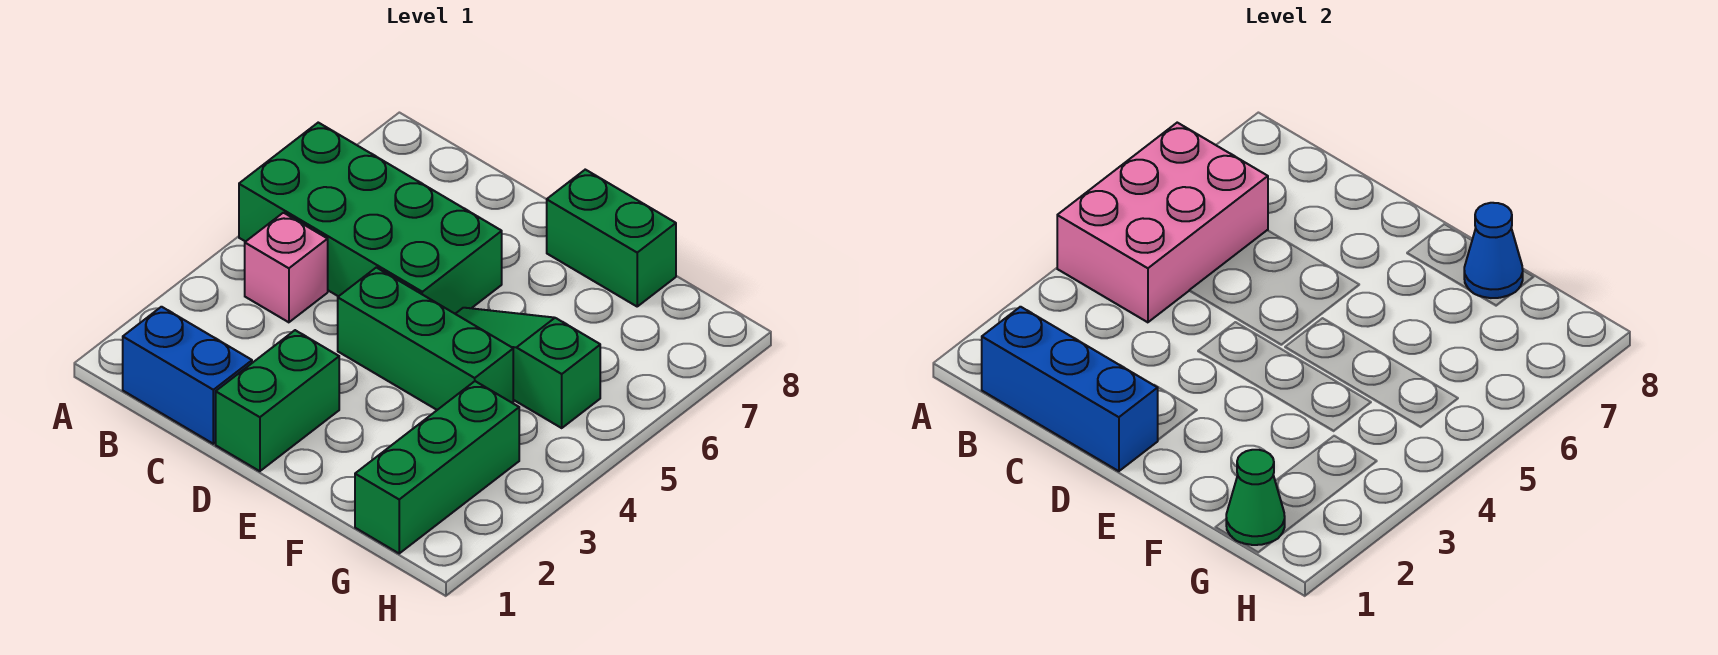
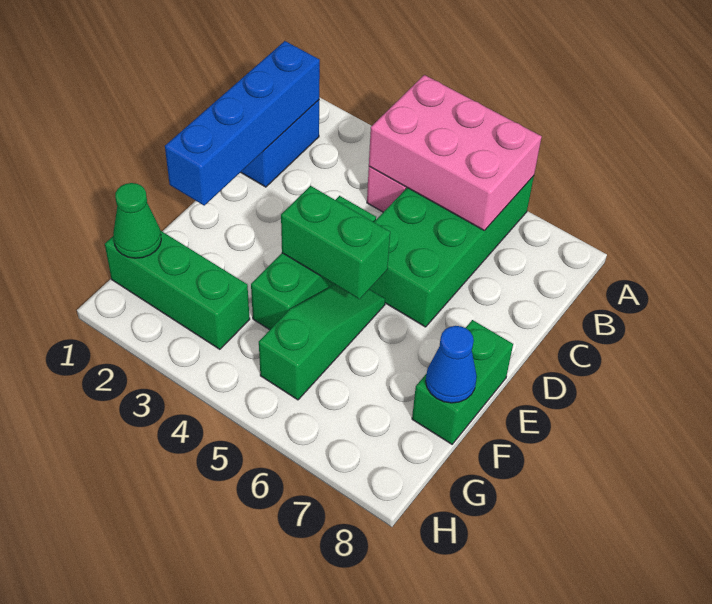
blue brick B1:D1 level 2 -> blue brick B1:E1 level 2
green brick D1:D2 level 1 -> green brick E4:E5 level 2

